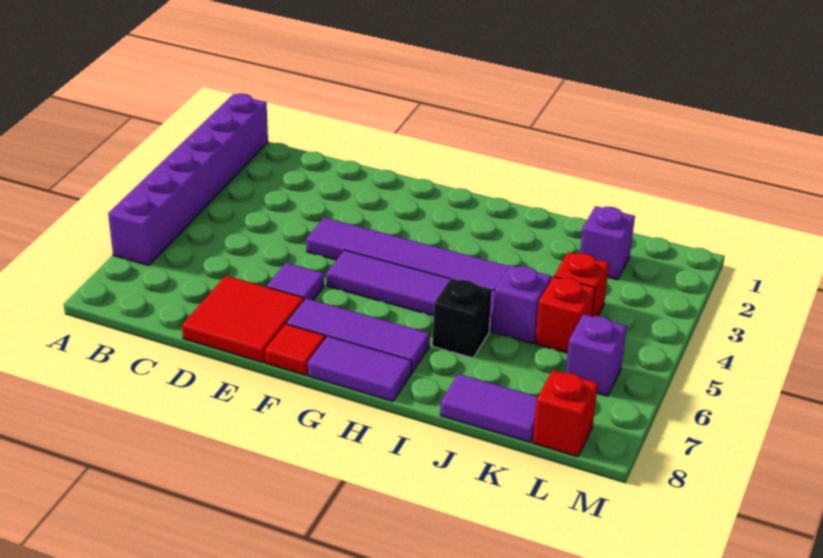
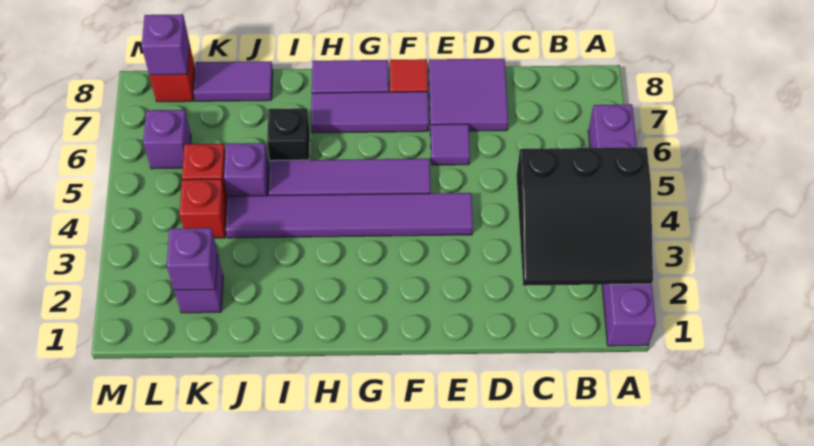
none -> black slope A2:C4 level 2 top 4
red tile D7:E8 level 1 -> purple tile D7:E8 level 1
none -> purple brick K2 level 2
none -> purple brick L8 level 2

